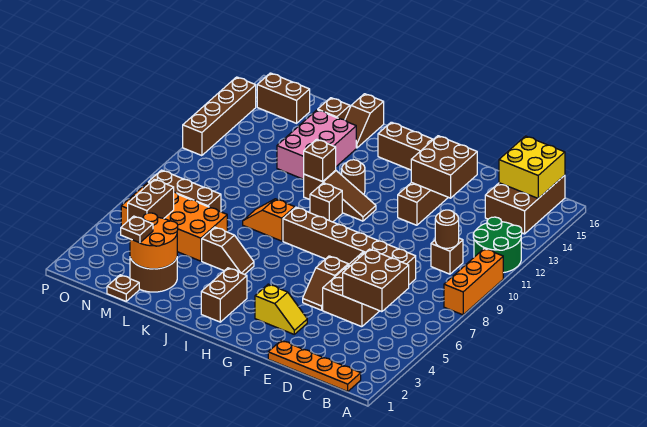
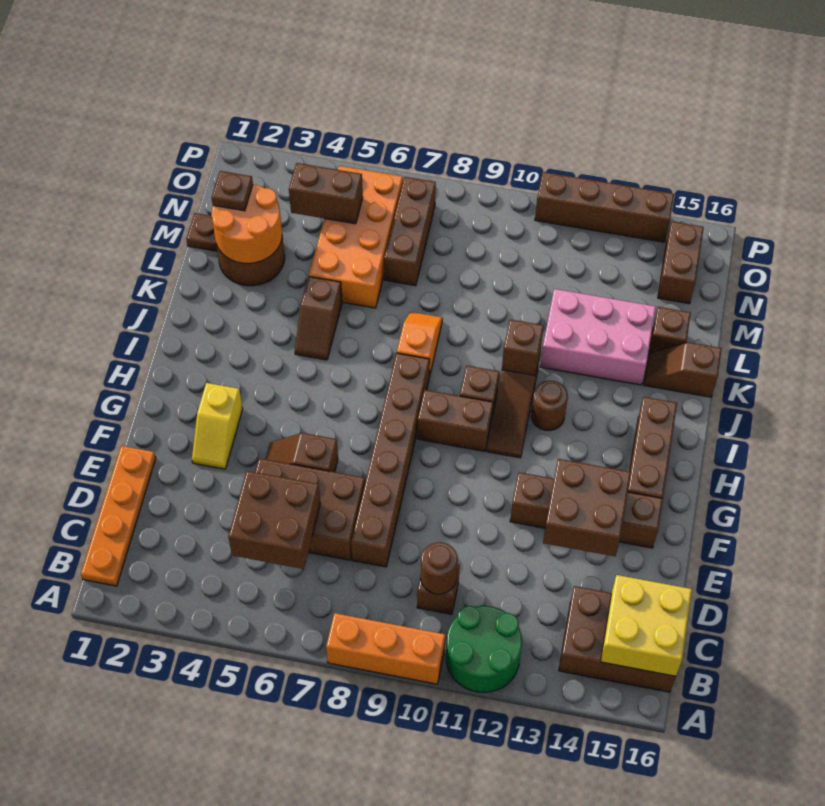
brown brick I2:I3 level 1 -> brown brick H9:H10 level 1

